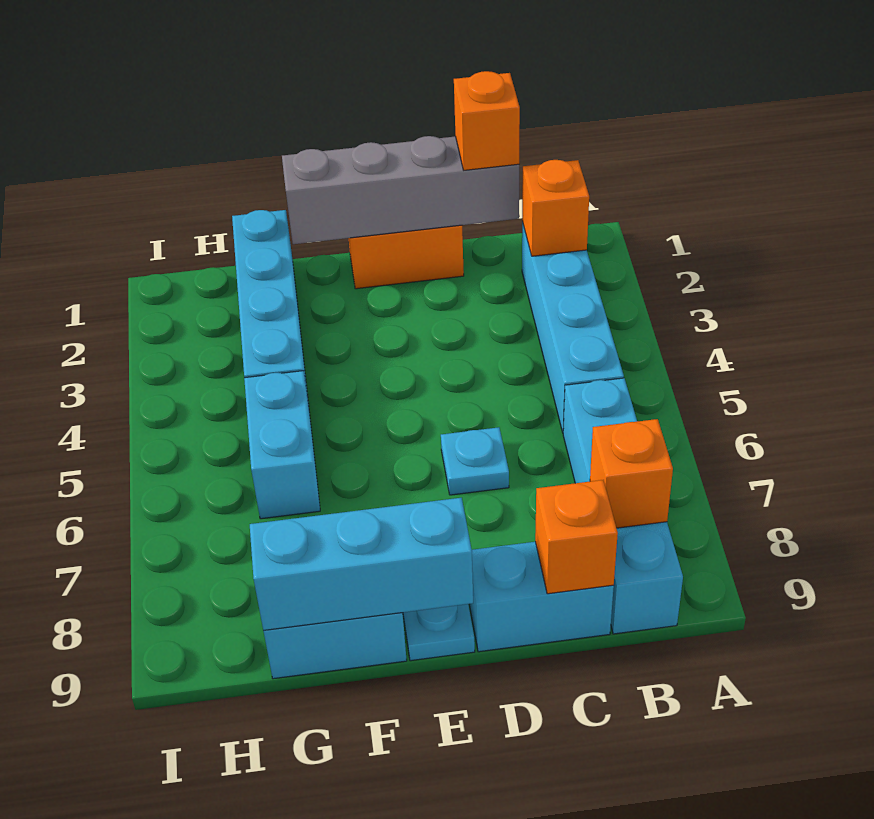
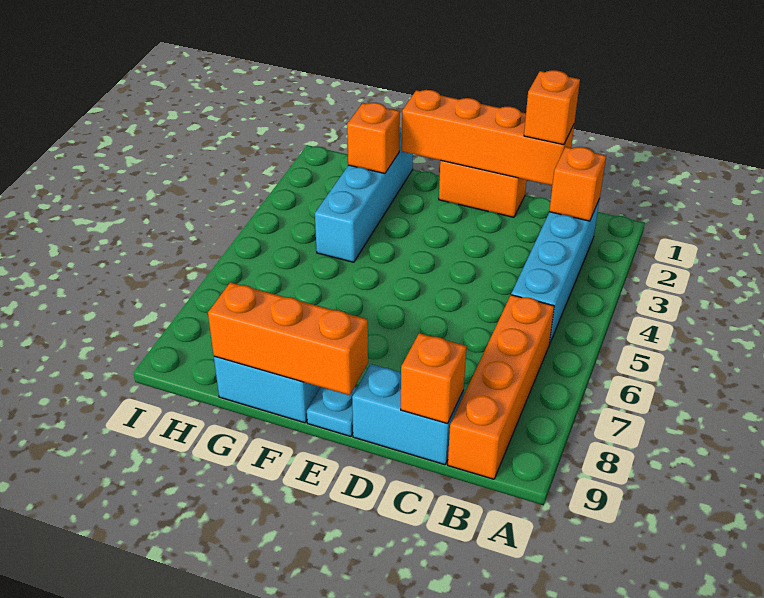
cyan brick B6:B9 level 1 -> orange brick B6:B9 level 1
orange brick B8 level 2 -> orange brick G2 level 2
grey brick C1:F1 level 2 -> orange brick C1:F1 level 2
cyan plate D6 level 1 -> none
cyan brick E9:G9 level 2 -> orange brick E9:G9 level 2
cyan brick G5:G6 level 1 -> none

